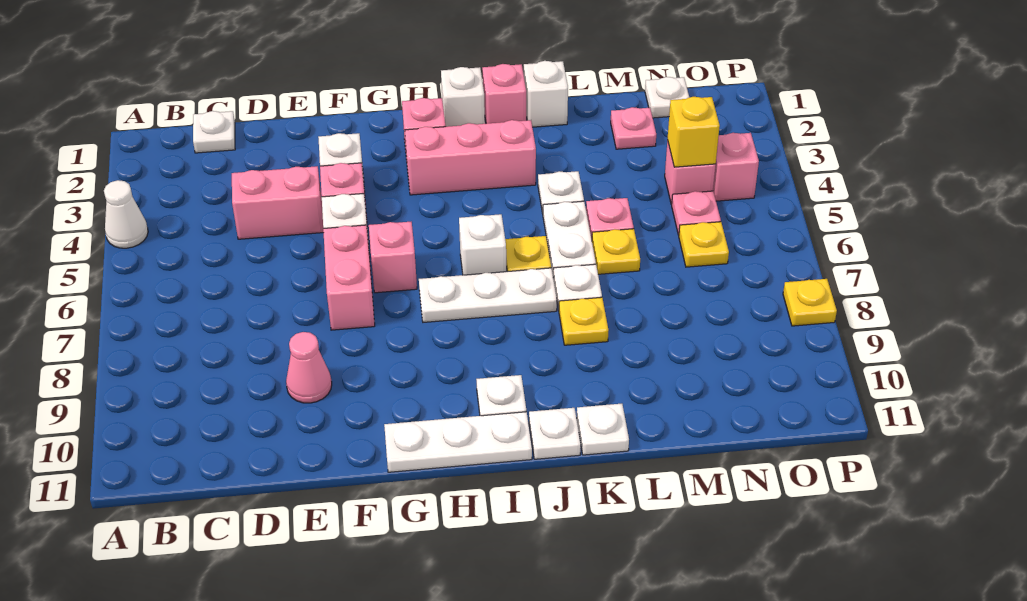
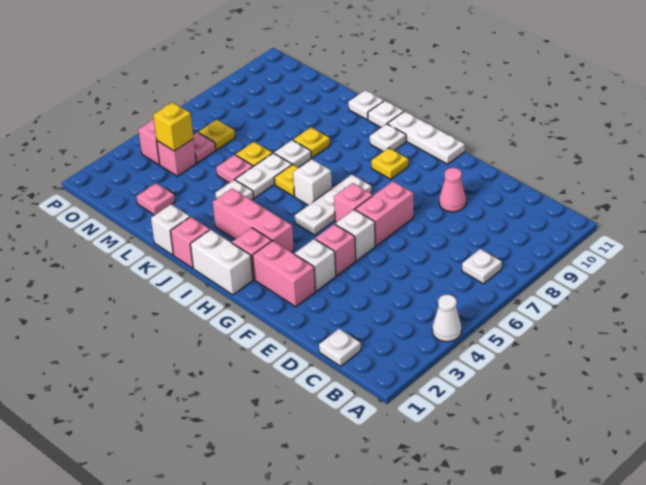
pink brick D4:E4 level 1 -> pink brick F2:G2 level 1
white plate H7:J7 level 1 -> white plate H5:H7 level 1
white brick I1 level 1 -> white brick H1:I1 level 1
white plate N1 level 1 -> white plate B7 level 1
yellow plate P8 level 1 -> yellow plate H9 level 1

